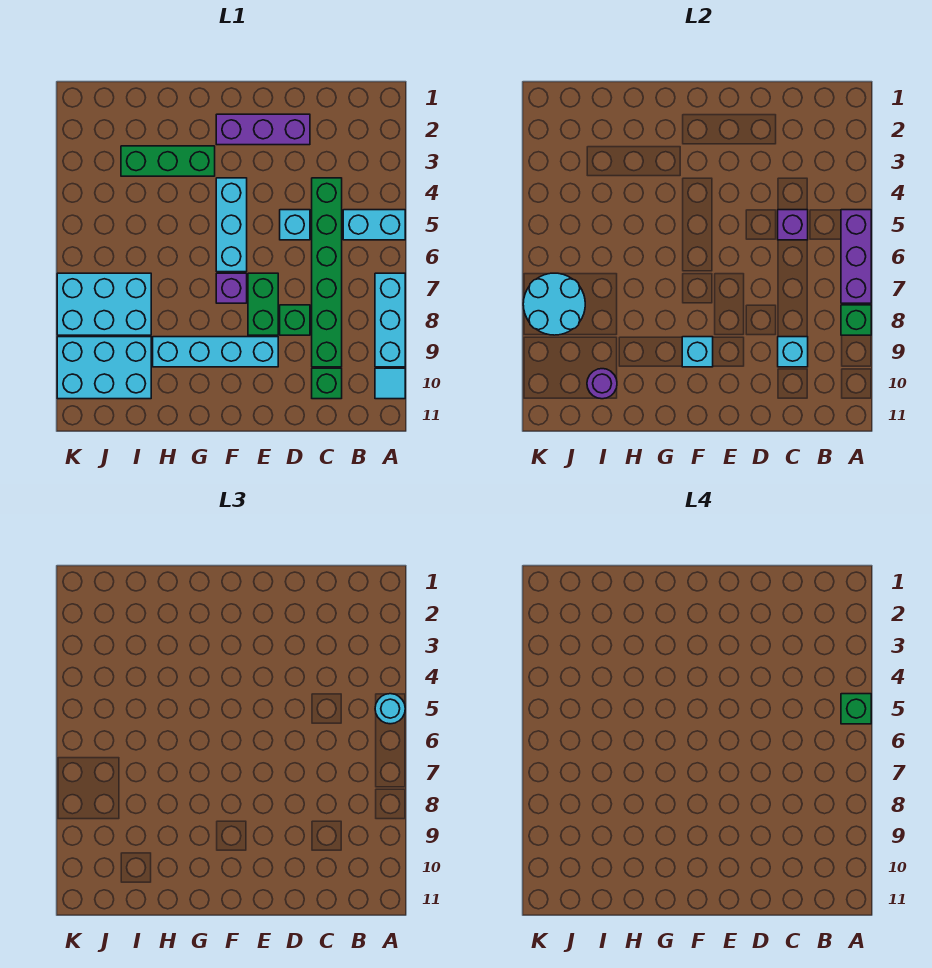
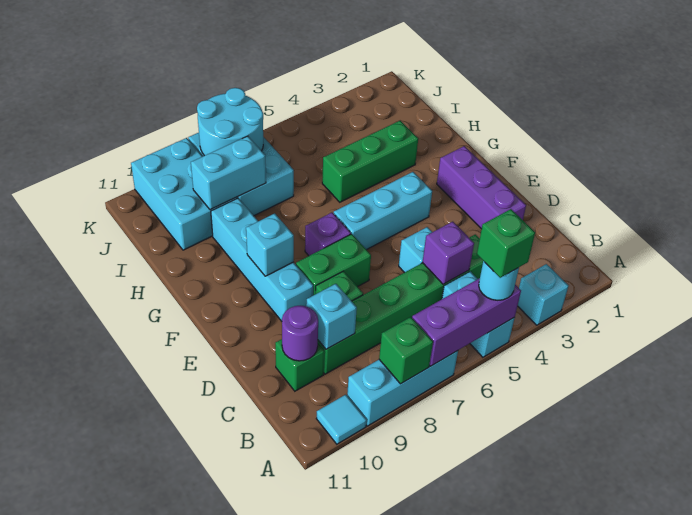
none -> cyan brick A3 level 1
green brick G3:I3 level 1 -> green brick H3:H5 level 1
none -> cyan brick I8:I9 level 2
purple round brick I10 level 2 -> purple round brick C10 level 2

